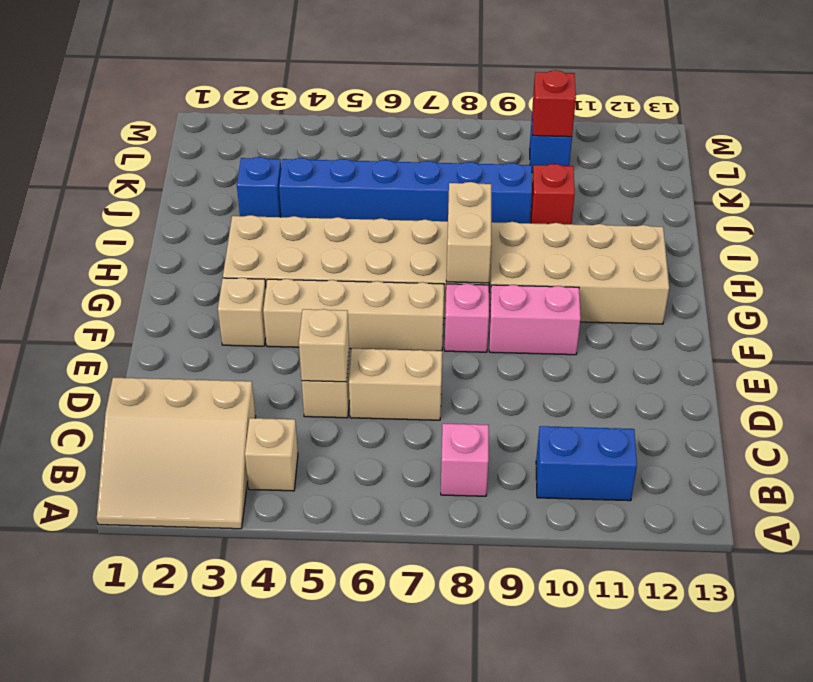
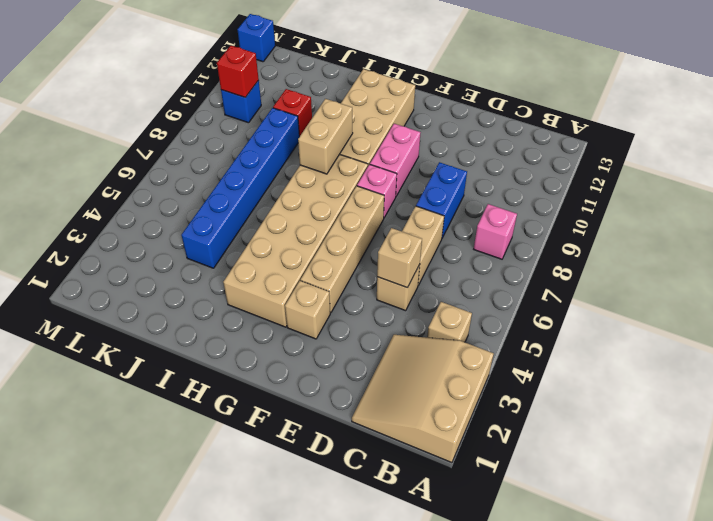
tan slope A1:C3 level 1 top C -> tan slope A1:C3 level 1 top A
blue brick B10:B11 level 1 -> blue brick D8:D9 level 1
tan brick G8:H8 level 2 -> tan brick H8:H9 level 2
blue brick J3 level 1 -> blue brick M13 level 1

